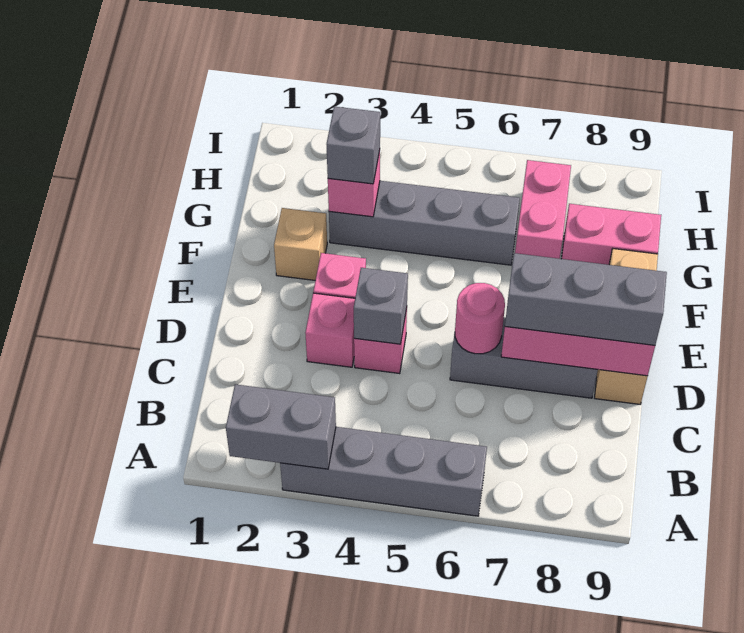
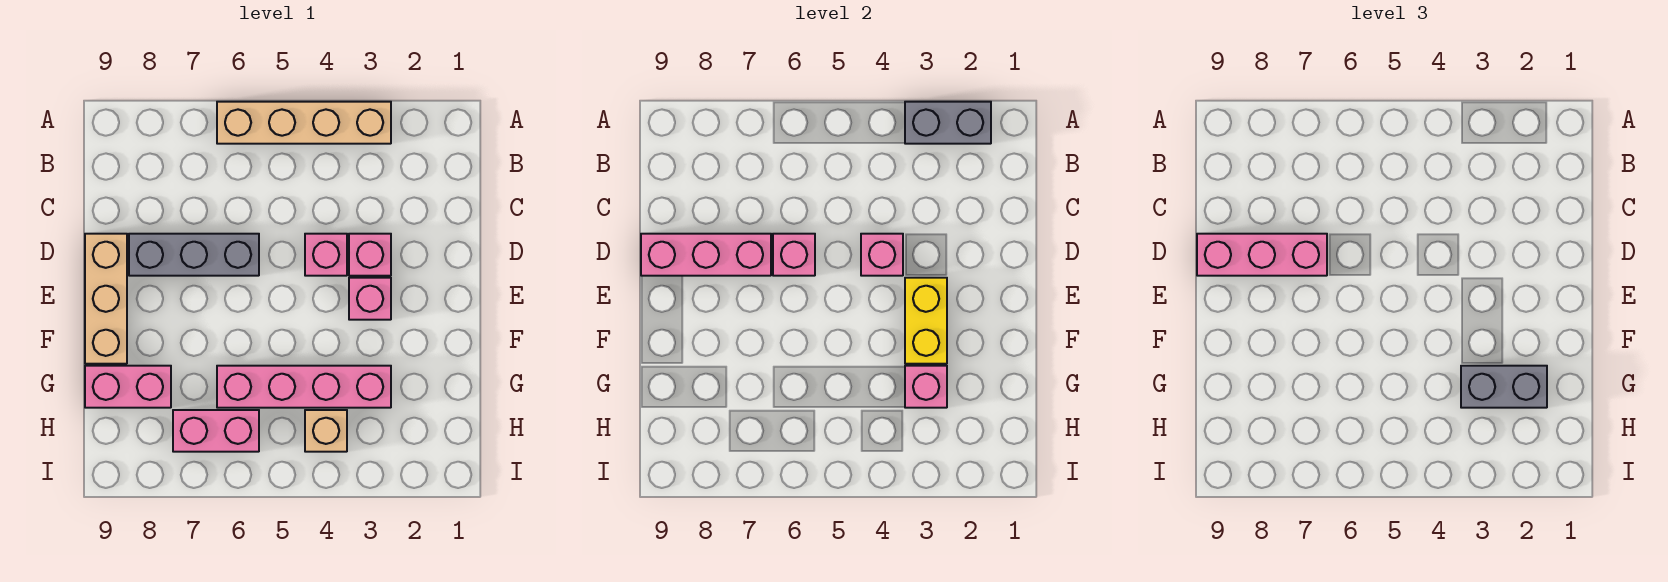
grey brick A3:A6 level 1 -> tan brick A3:A6 level 1
grey brick D4 level 2 -> pink brick D4 level 2
pink round brick D6 level 2 -> pink brick D6 level 2
grey brick D7:D9 level 3 -> pink brick D7:D9 level 3
none -> yellow brick E3:F3 level 2
tan brick F2 level 1 -> tan brick H4 level 1
grey brick G3:G6 level 1 -> pink brick G3:G6 level 1
grey brick G3 level 3 -> grey brick G2:G3 level 3
pink brick G7:H7 level 1 -> pink brick H6:H7 level 1

